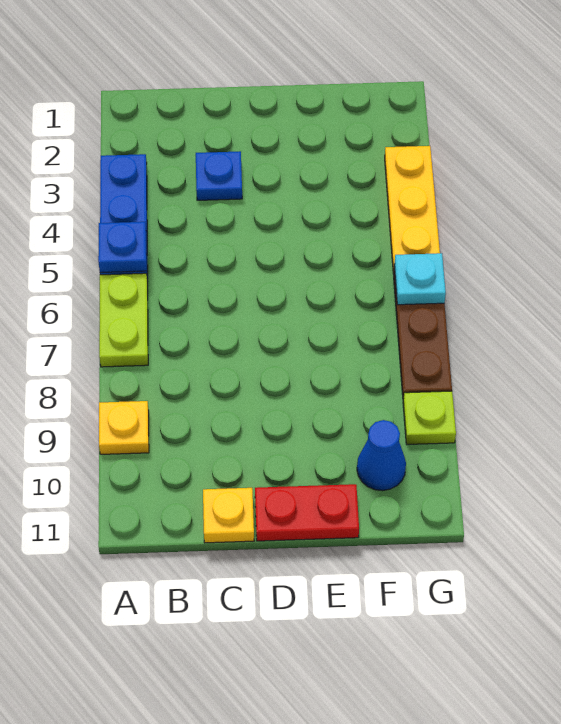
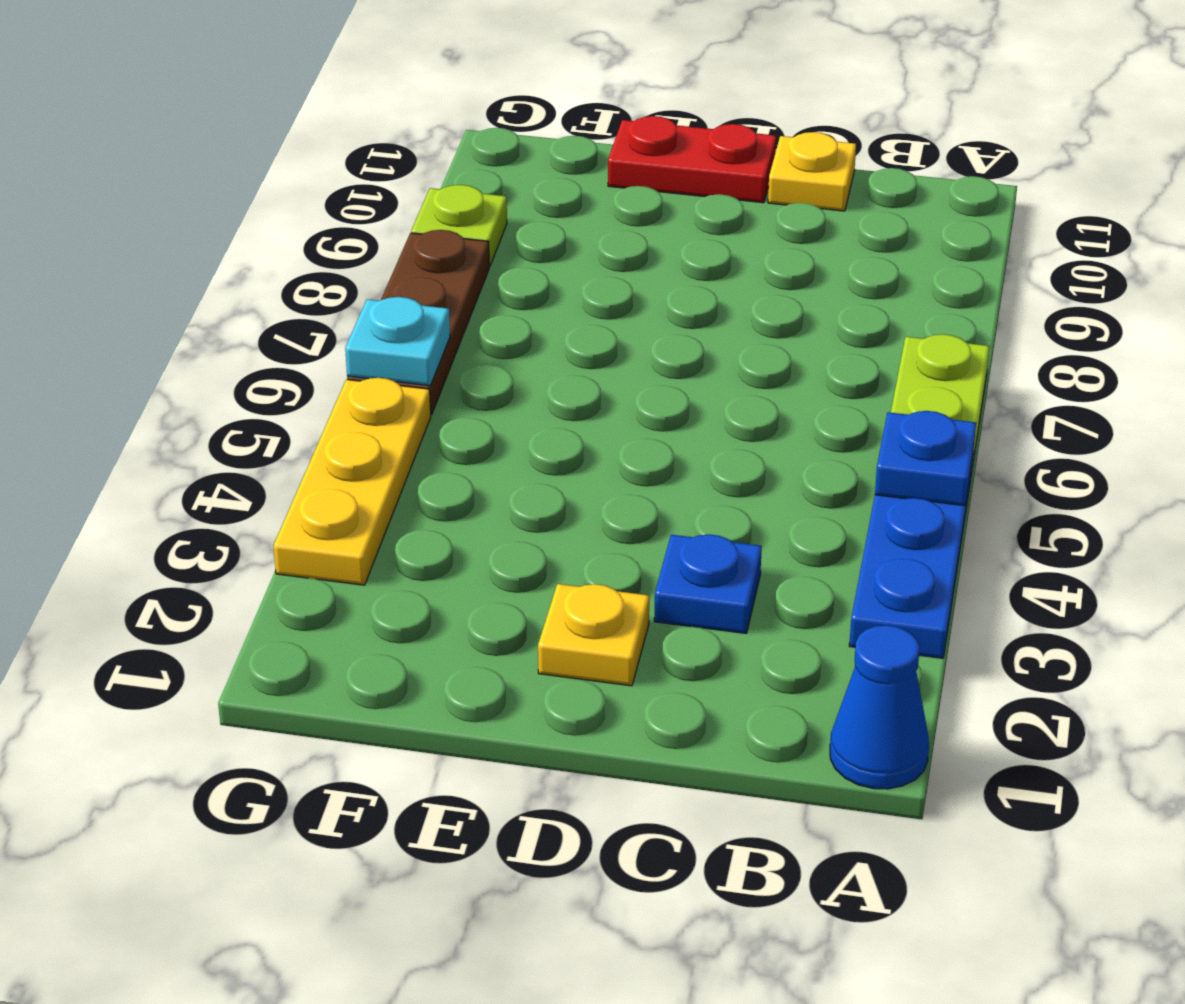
yellow plate A9 level 1 -> yellow plate D2 level 1
blue cone F10 level 1 -> blue cone A1 level 1

